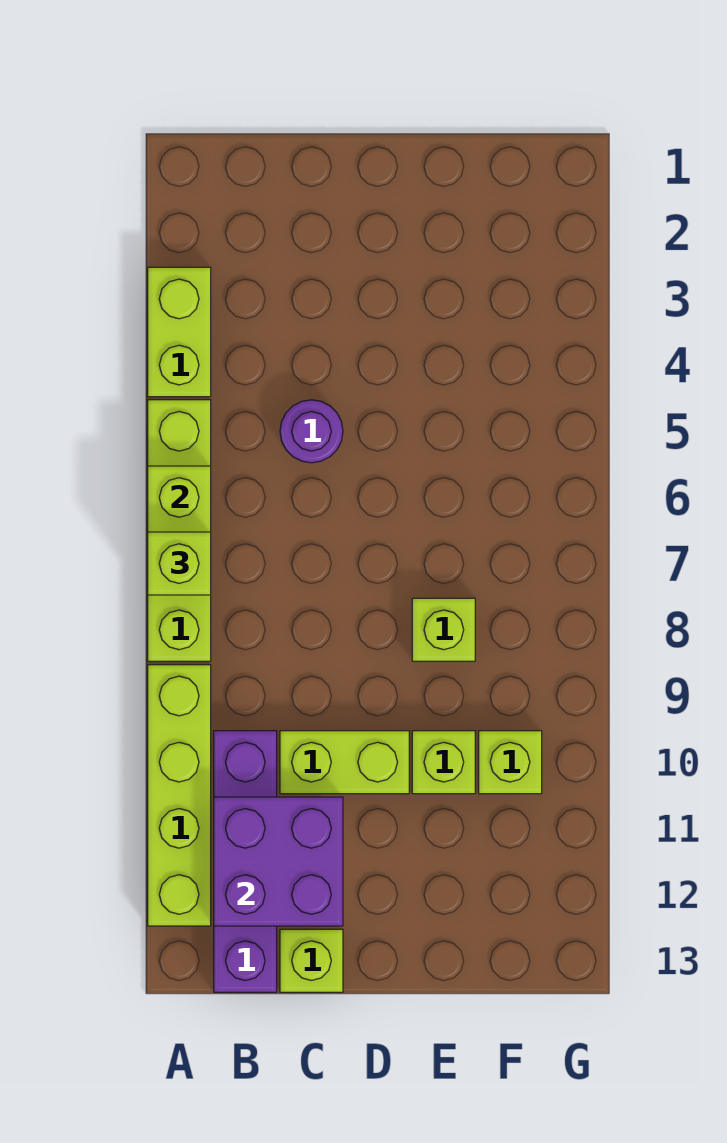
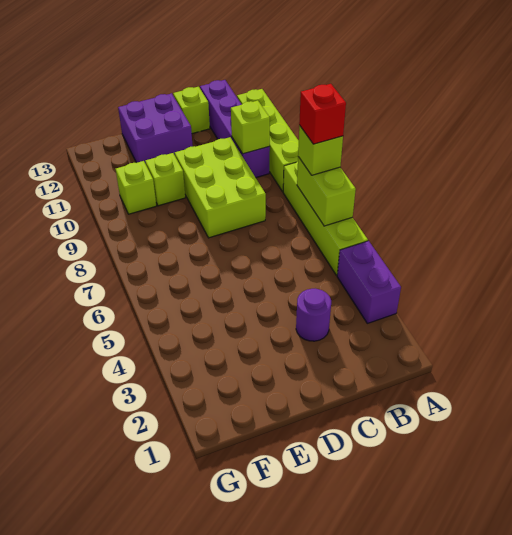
lime brick A3:A4 level 1 -> purple brick A3:A4 level 1
none -> red brick A7 level 4
purple brick B11:C12 level 2 -> purple brick D12:E13 level 1
purple round brick C5 level 1 -> purple round brick C3 level 1
lime brick C10:D10 level 1 -> lime brick C8:D10 level 1
lime brick E8 level 1 -> lime brick B10 level 2

